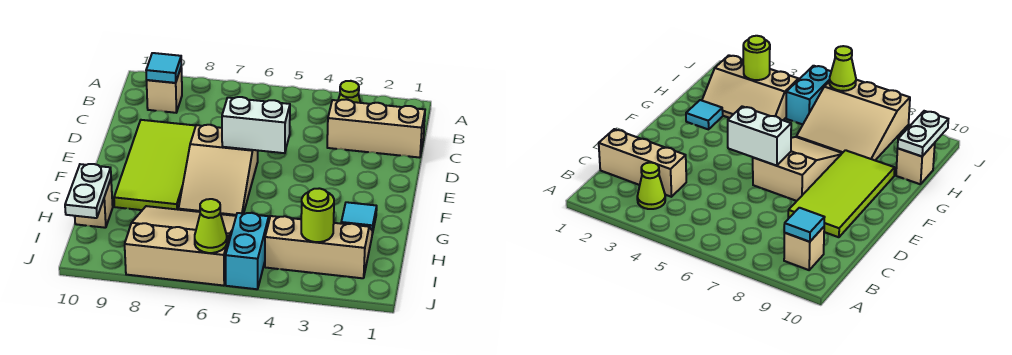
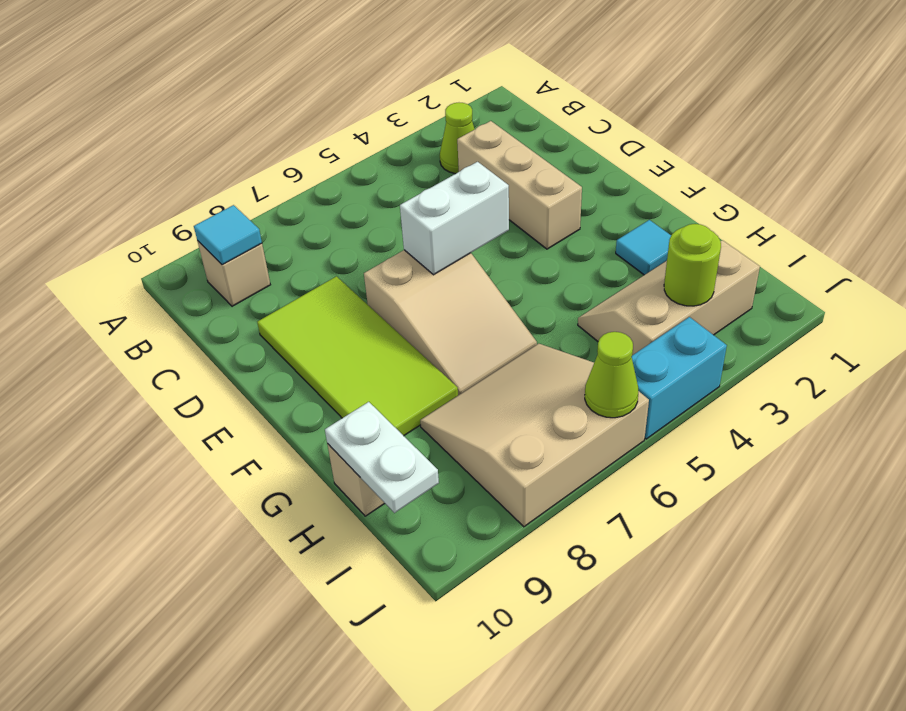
tan brick C1:C3 level 1 -> tan brick C3:E3 level 1
cyan brick I5:J5 level 1 -> cyan brick J4:J5 level 1

